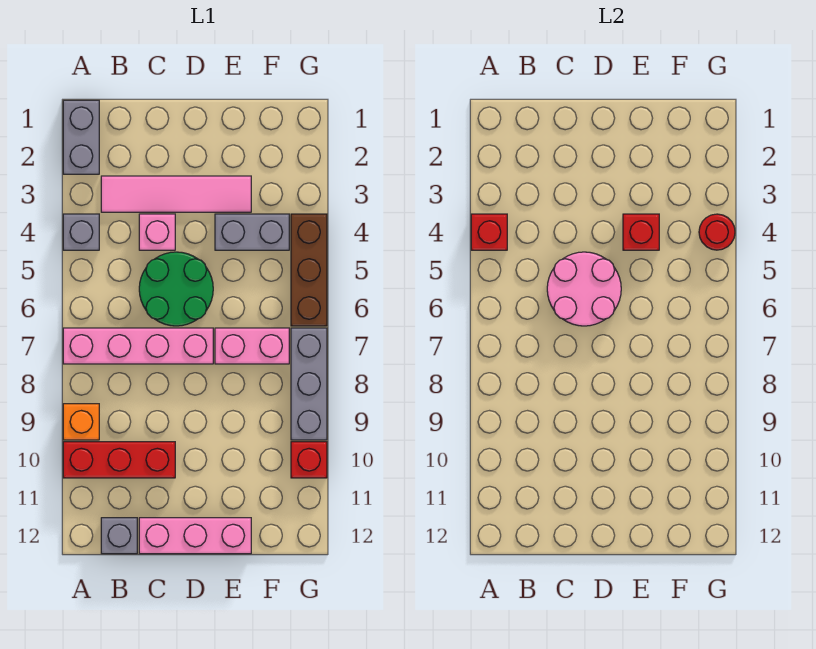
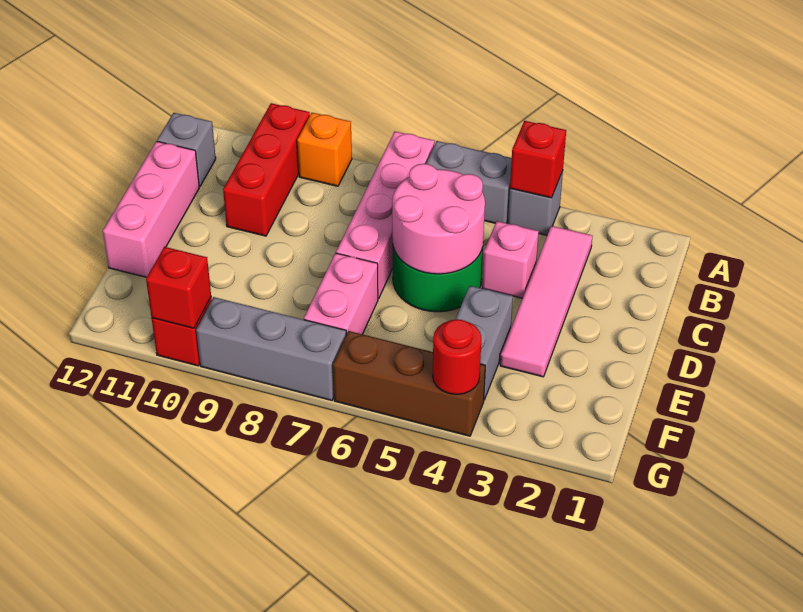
grey brick A1:A2 level 1 -> grey brick A5:A6 level 1
red brick E4 level 2 -> red brick G10 level 2

